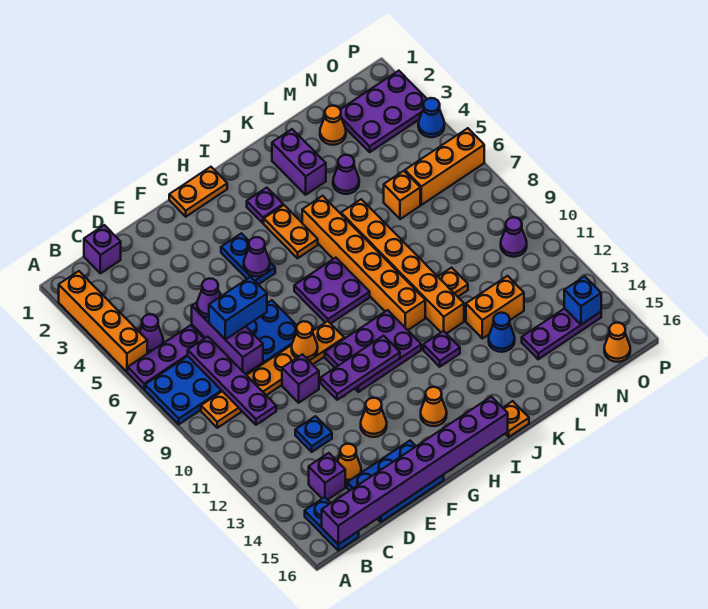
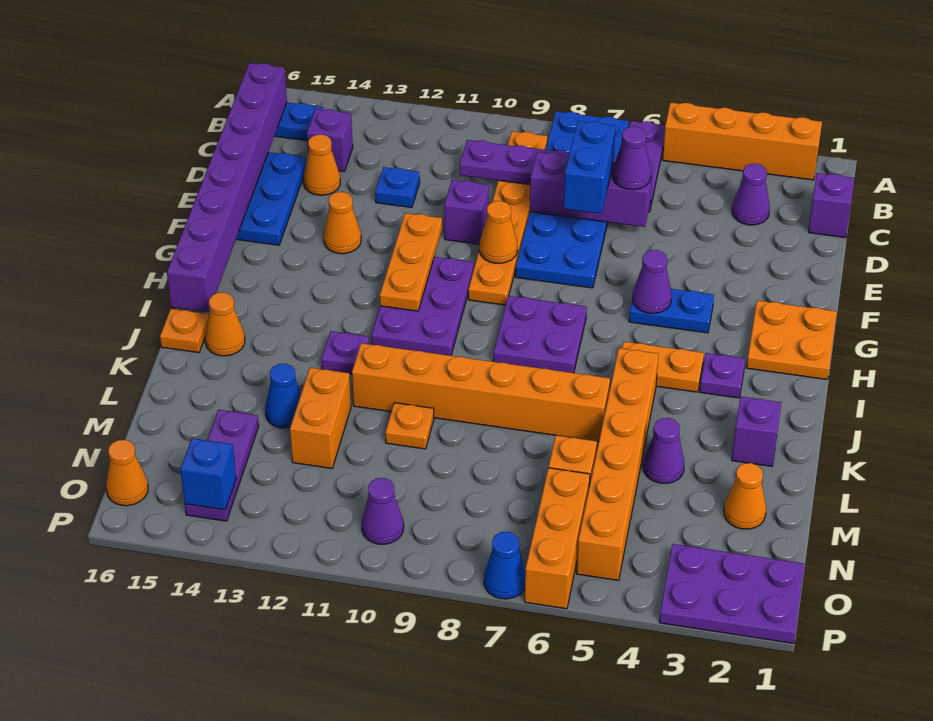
purple cone B5 level 1 -> purple cone C3 level 1
purple plate F11:H11 level 2 -> orange plate F11:H11 level 2
orange plate G1:H1 level 1 -> orange plate G1:H2 level 1
orange cone H14 level 1 -> orange cone J15 level 1
orange brick J5:J10 level 1 -> orange brick J5:O5 level 1
purple brick K2:K3 level 1 -> purple brick K2 level 1
purple plate N2:P3 level 1 -> purple plate O1:P3 level 1
blue cone P4 level 1 -> blue cone P7 level 1

